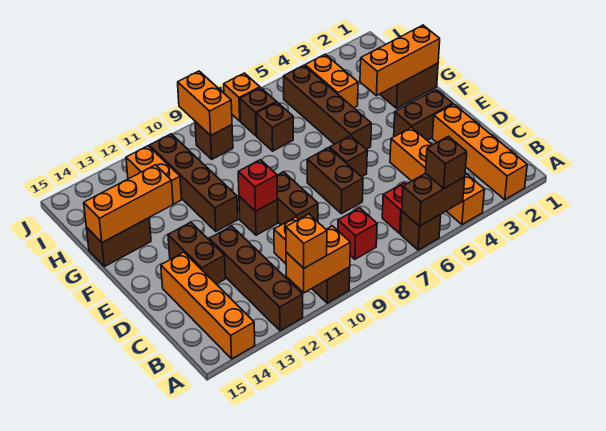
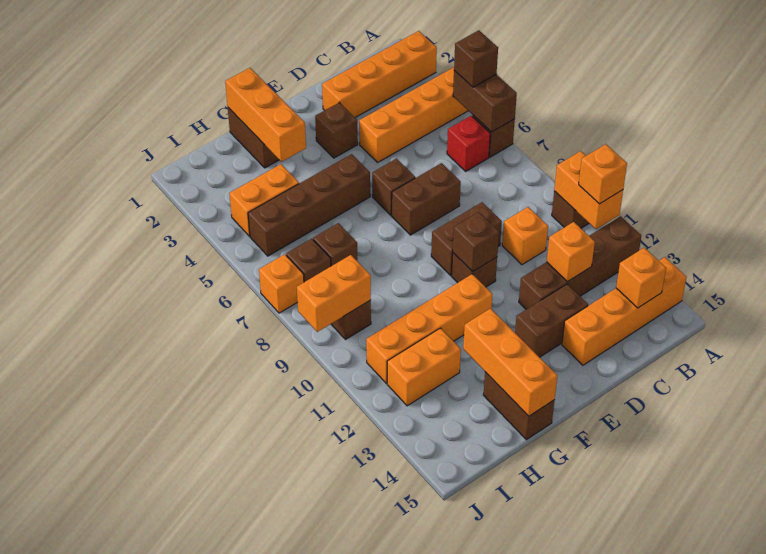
red brick B8 level 1 -> none
none -> orange brick B14 level 2
none -> orange brick C12 level 2
brown brick E2:E3 level 1 -> brown brick E3 level 1
red brick E10 level 2 -> brown brick E10 level 2
brown brick F11:I11 level 1 -> orange brick F11:I11 level 1

